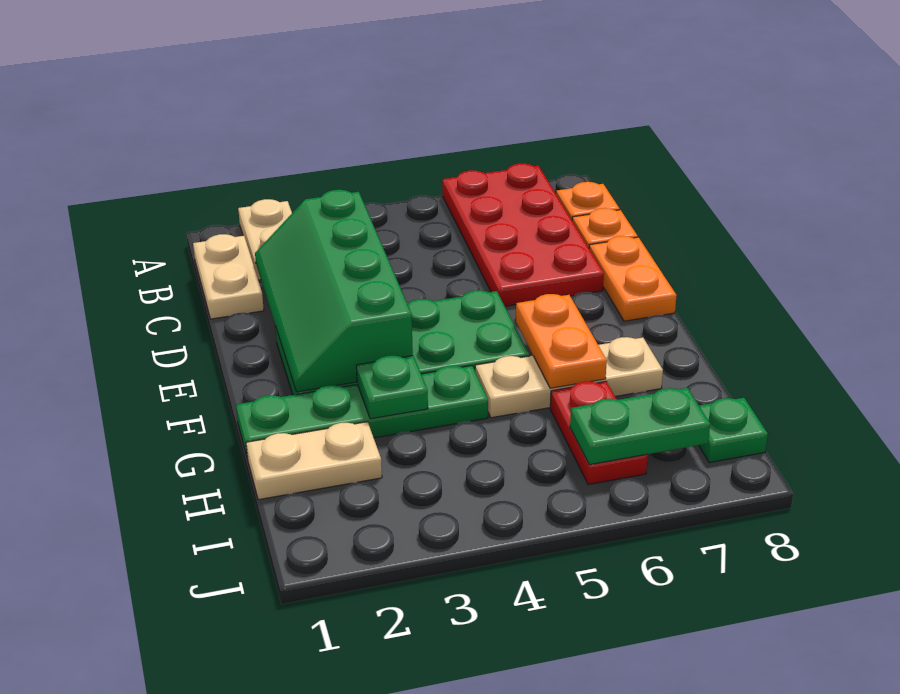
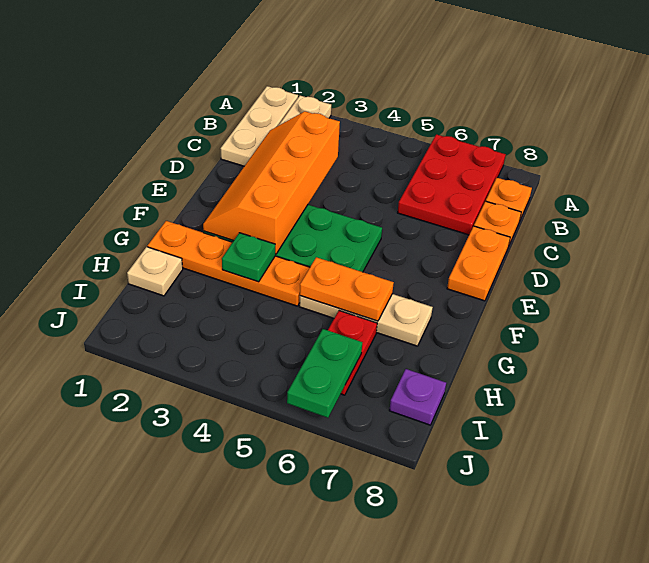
red plate A6:D7 level 1 -> red plate A6:C7 level 1
tan plate B1:C1 level 1 -> tan plate A1:C1 level 1
green slope C2:F3 level 2 top 3 -> orange slope C2:F3 level 2 top 3
orange plate F6:G6 level 2 -> orange plate G5:G6 level 2
green plate G1:G4 level 1 -> orange plate G1:G4 level 1
tan plate H1:H2 level 1 -> tan plate H1 level 1
green plate I6:I7 level 2 -> green plate I6:J6 level 2
green plate I8 level 1 -> purple plate I8 level 1

